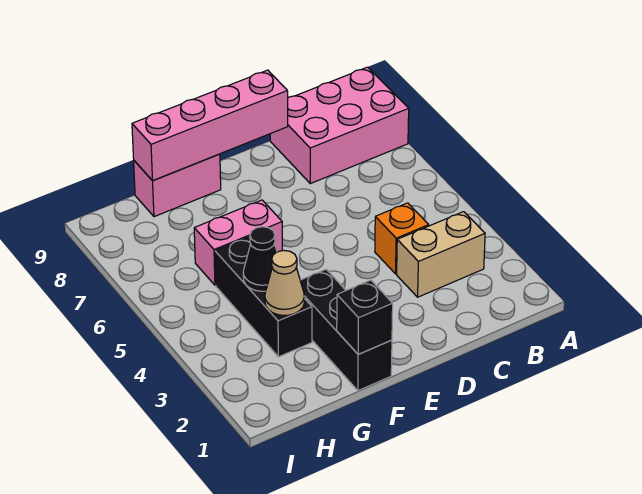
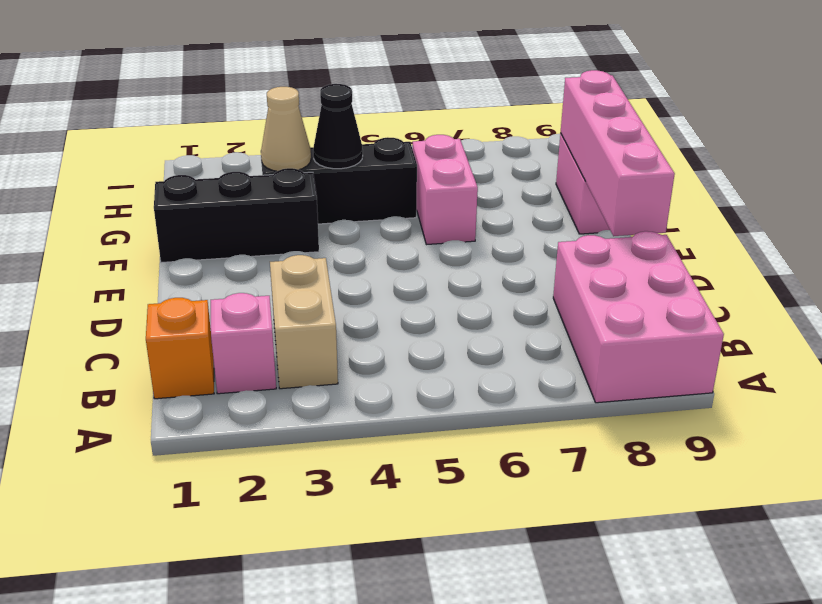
none -> pink brick B2 level 1
orange brick C4 level 1 -> orange brick B1 level 1
black brick F1 level 2 -> none

